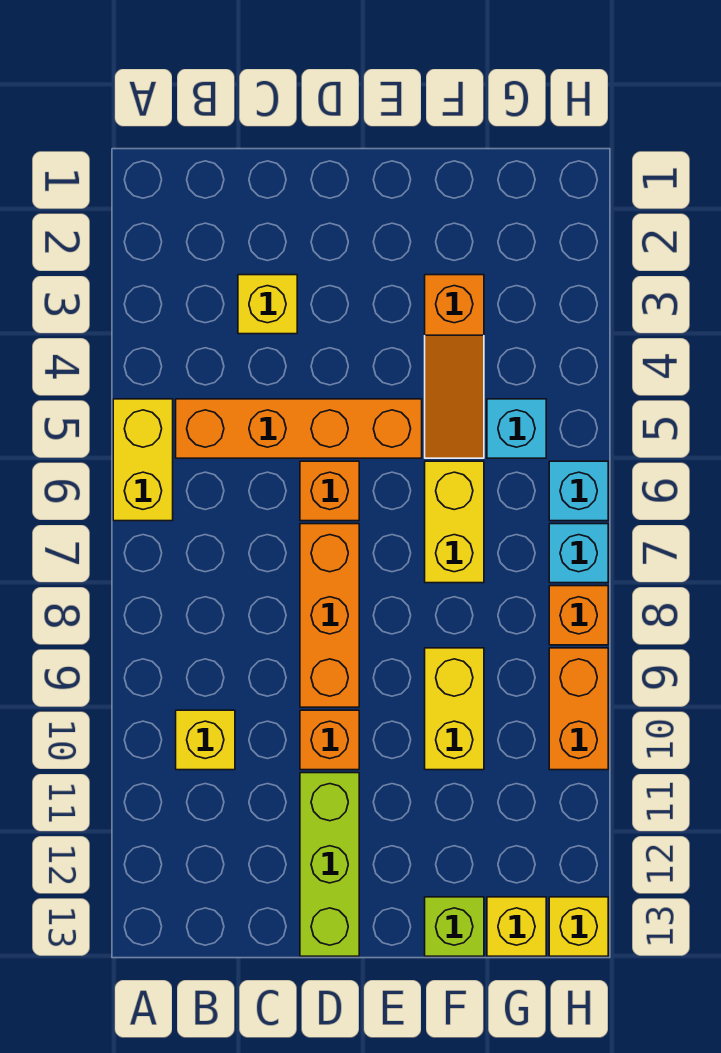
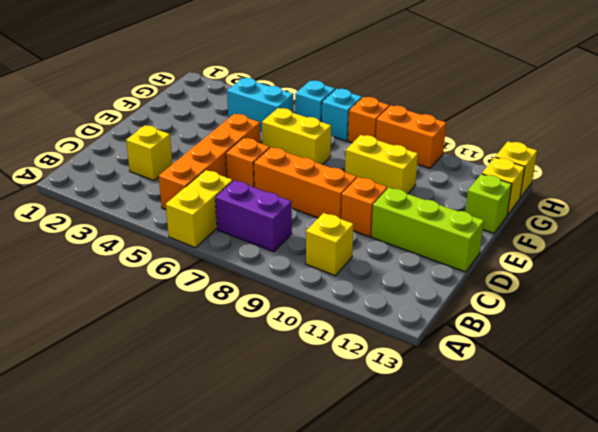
yellow brick A5:A6 level 1 -> yellow brick A6:B6 level 1
none -> purple brick B7:B8 level 1
orange slope F3:F5 level 1 top 3 -> none
cyan brick G5 level 1 -> cyan brick G4:G5 level 1

